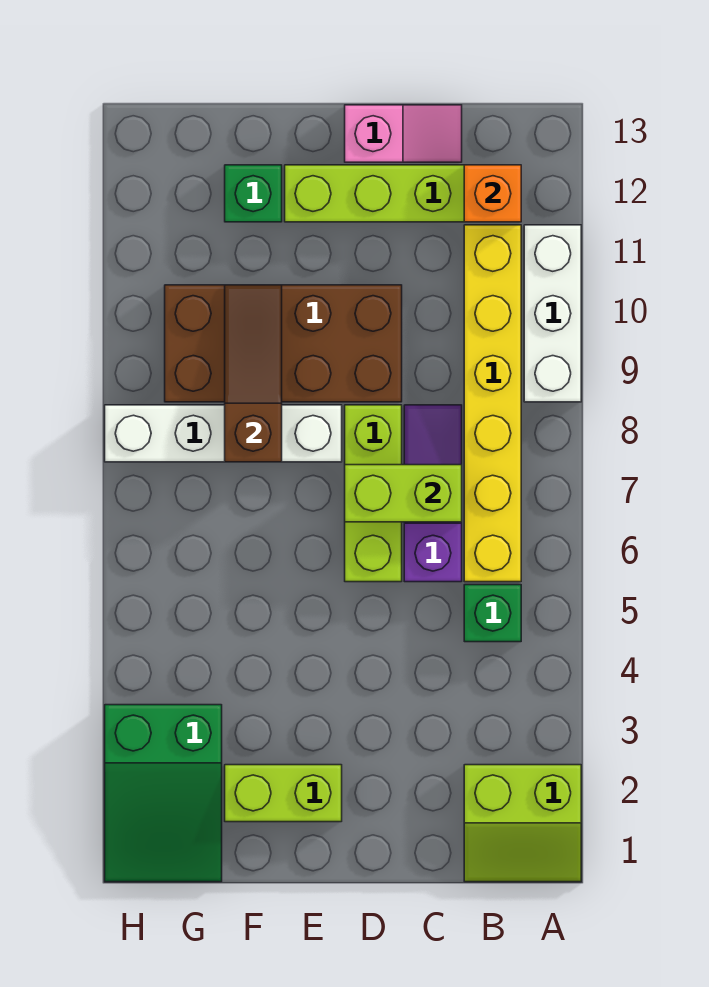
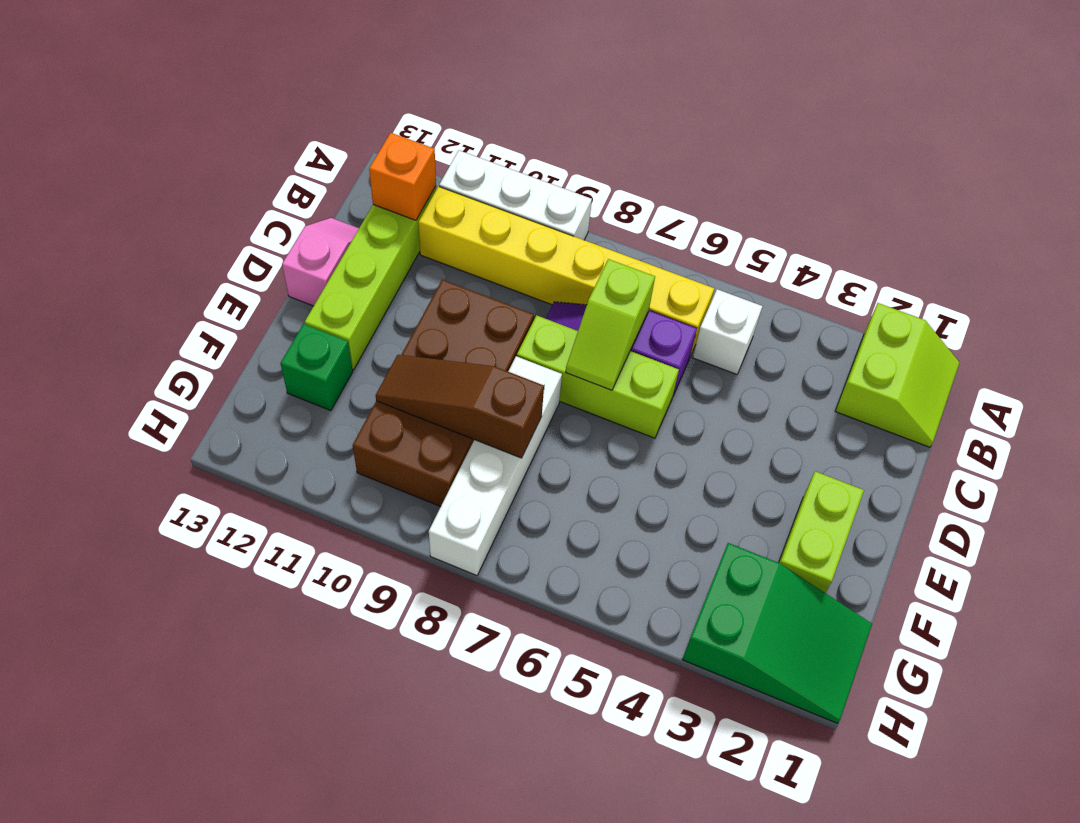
green brick B5 level 1 -> white brick B5 level 1
lime brick C7:D7 level 2 -> lime slope C7:D7 level 2 top C

